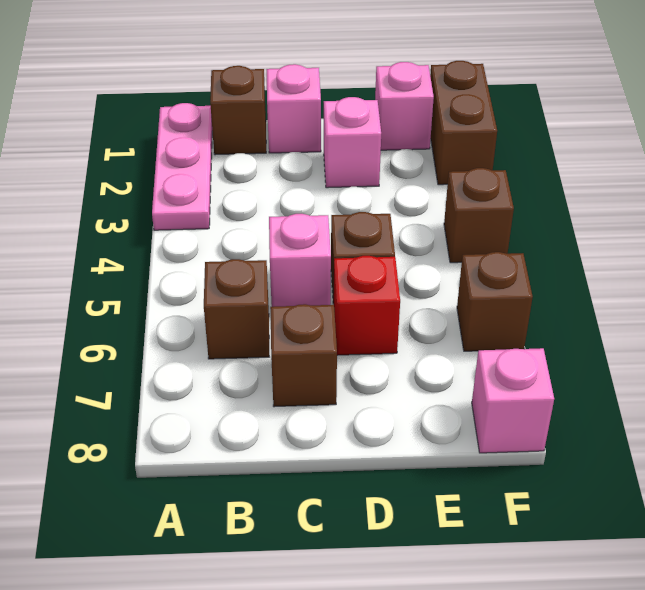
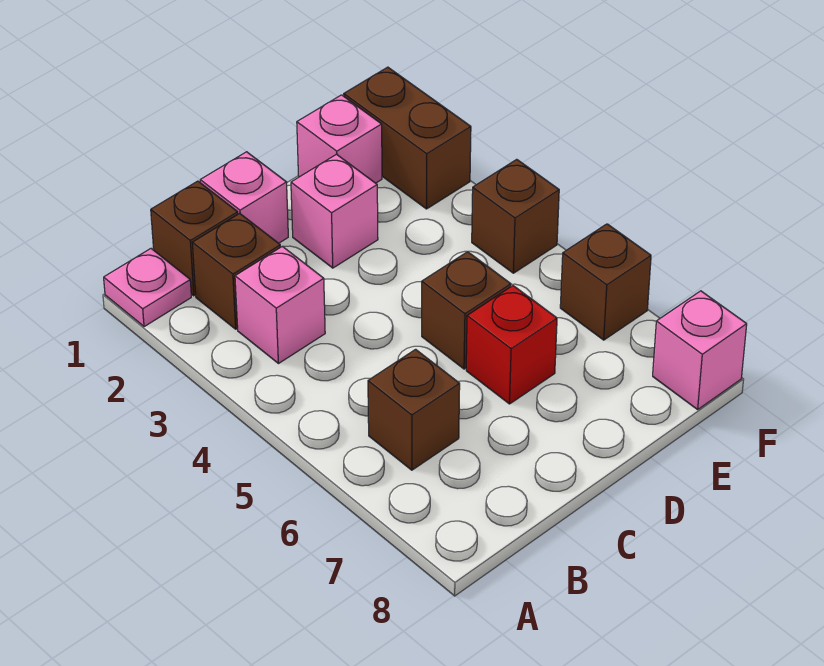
pink plate A1:A3 level 1 -> pink plate A1 level 1
pink brick C5 level 1 -> pink brick B3 level 1
brown brick C7 level 1 -> brown brick B2 level 1

